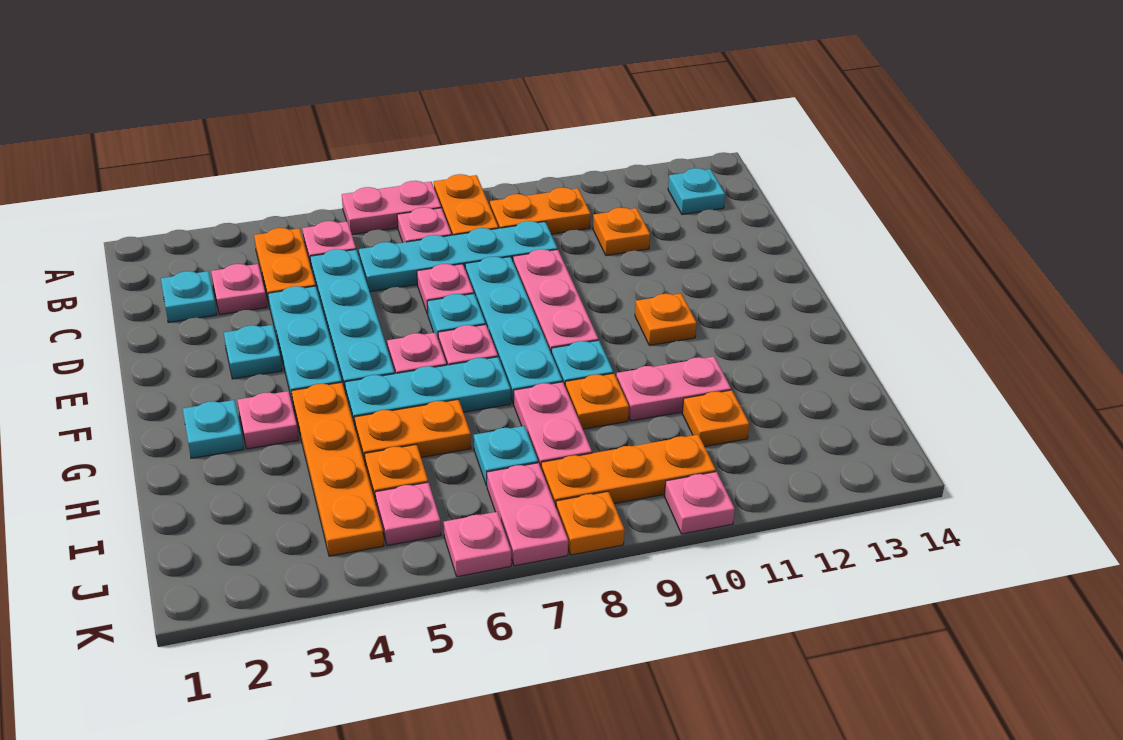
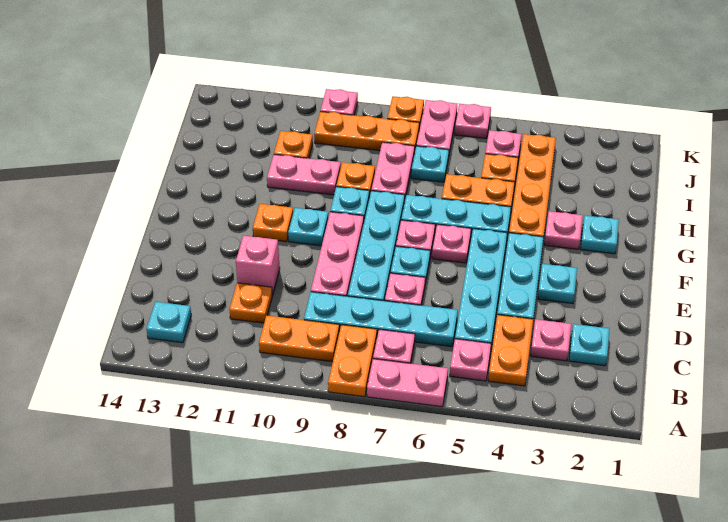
none -> pink brick D11 level 1
none -> cyan plate F10 level 1

